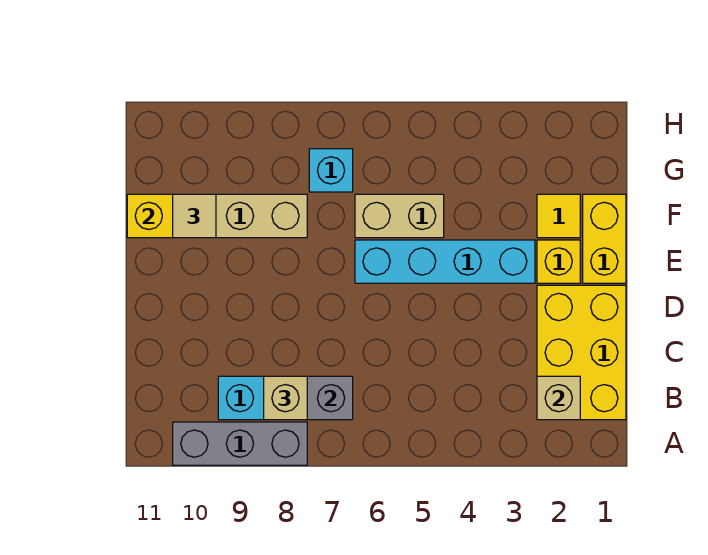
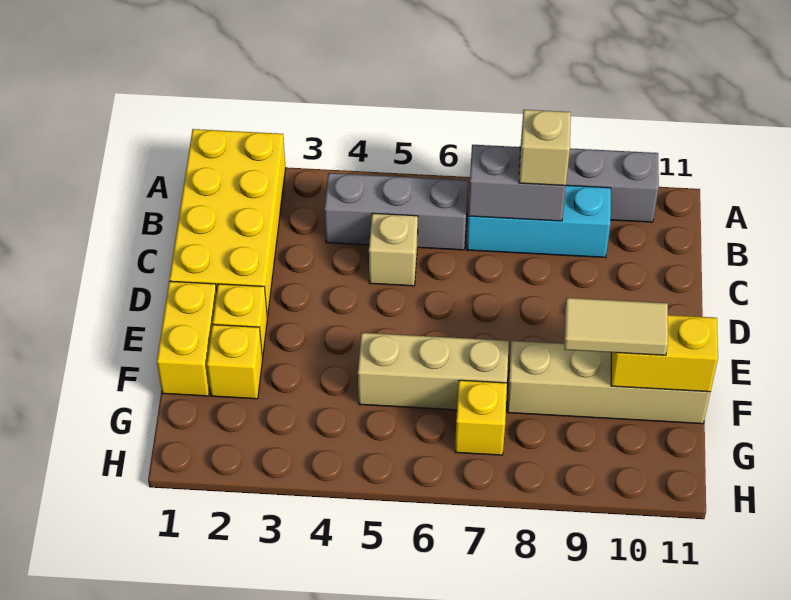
yellow brick B1:D2 level 1 -> yellow brick A1:D2 level 1
tan brick B2 level 2 -> tan brick C5 level 1
none -> grey brick B4:B6 level 1
cyan brick E3:E6 level 1 -> none
yellow tile F2 level 1 -> yellow brick F2 level 1
tan brick F5:F6 level 1 -> tan brick F5:F7 level 1
tan tile F10 level 3 -> tan tile F9:F10 level 3
cyan brick G7 level 1 -> yellow brick G7 level 1

